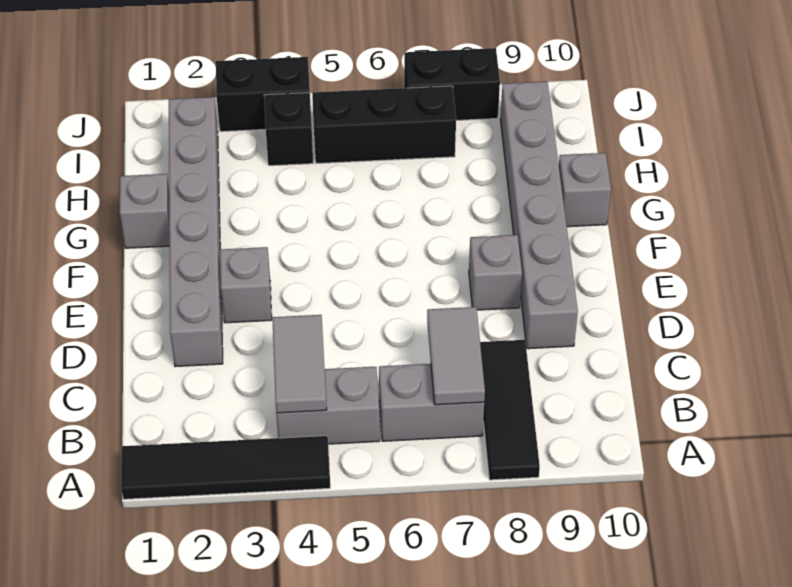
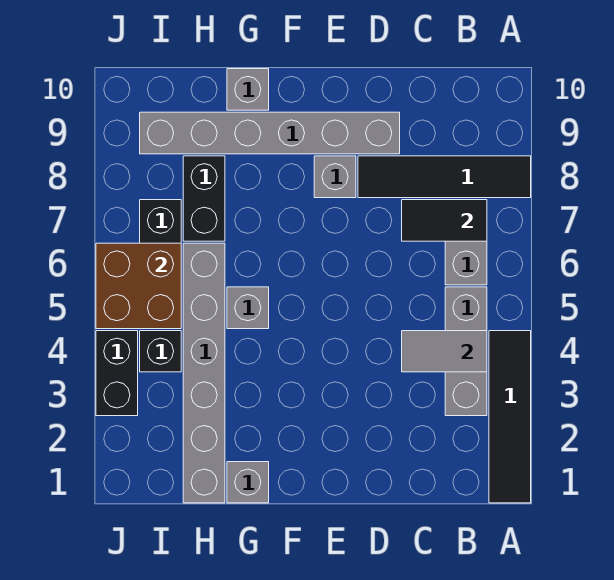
black tile A8:C8 level 1 -> black tile A8:D8 level 1
grey brick B4:B5 level 1 -> grey brick B3:B5 level 1
grey tile B7:C7 level 2 -> black tile B7:C7 level 2
grey brick D2:I2 level 1 -> grey brick H1:H6 level 1
grey brick E3 level 1 -> grey brick G5 level 1
none -> brown brick I5:J6 level 2
black brick J7:J8 level 1 -> black brick H7:H8 level 1

